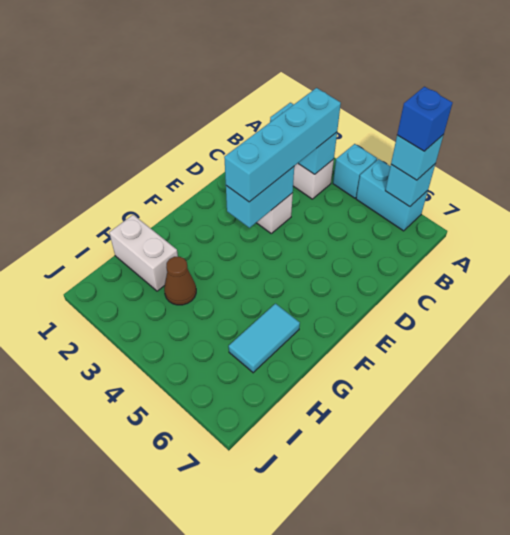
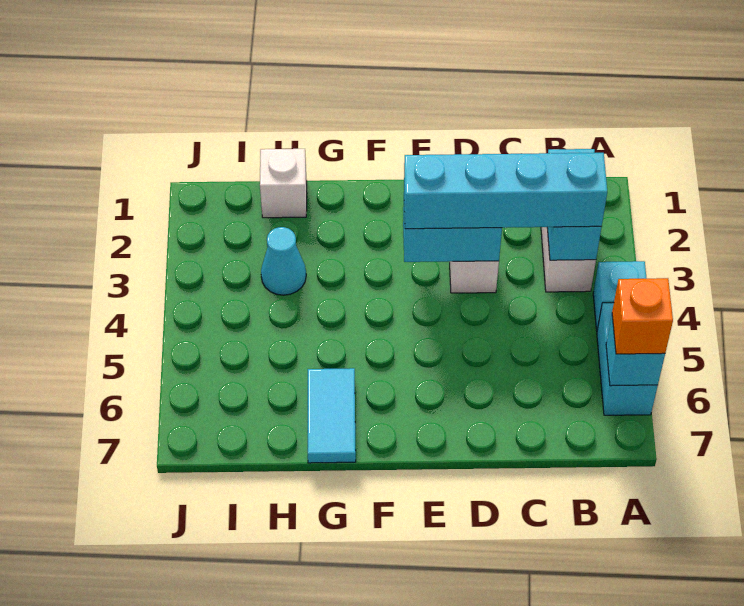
cyan brick A6 level 3 -> orange brick A6 level 3
blue brick A6 level 4 -> none
cyan tile G6:H6 level 1 -> cyan tile G6:G7 level 1
white brick H1:H2 level 1 -> white brick H1 level 1
brown cone H3 level 1 -> cyan cone H3 level 1

